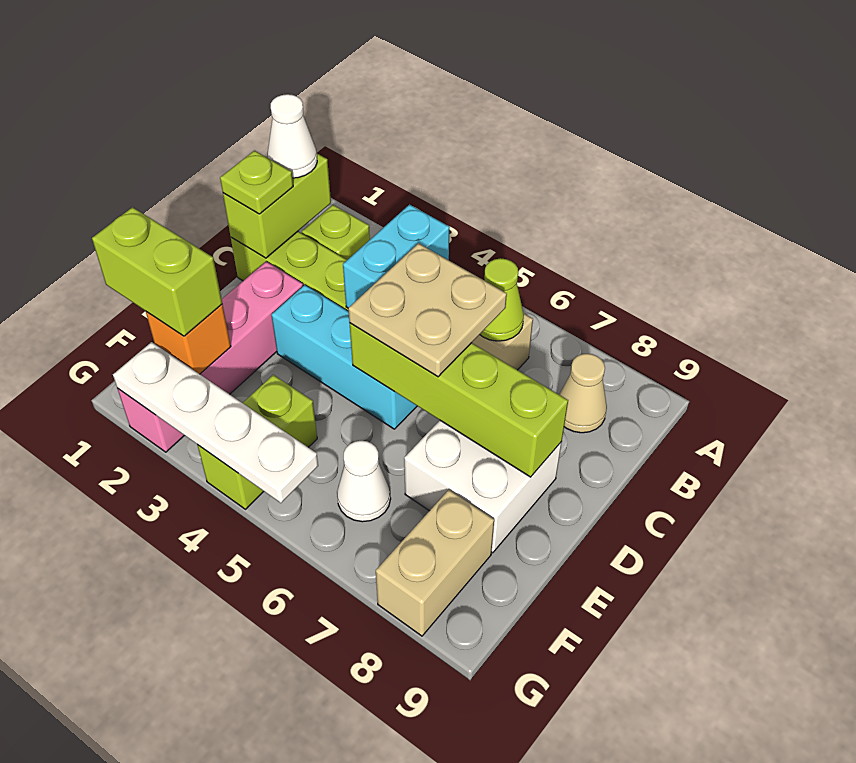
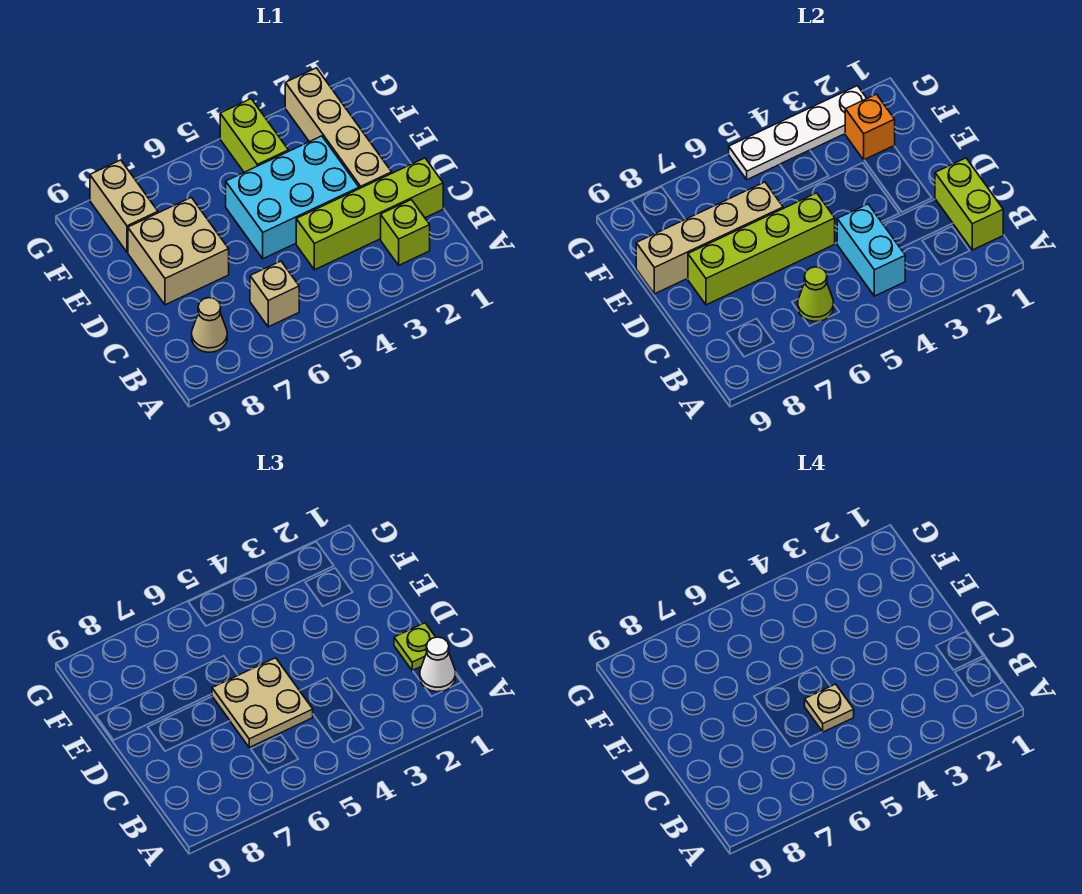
none -> tan plate C5 level 4
pink brick D2:G2 level 1 -> tan brick D2:G2 level 1
cyan brick D3:D5 level 1 -> cyan brick D3:E5 level 1
white brick D7:E8 level 1 -> tan brick D7:E8 level 1
none -> tan brick E6:E9 level 2
lime brick F1:F2 level 3 -> none
white cone F6 level 1 -> none

